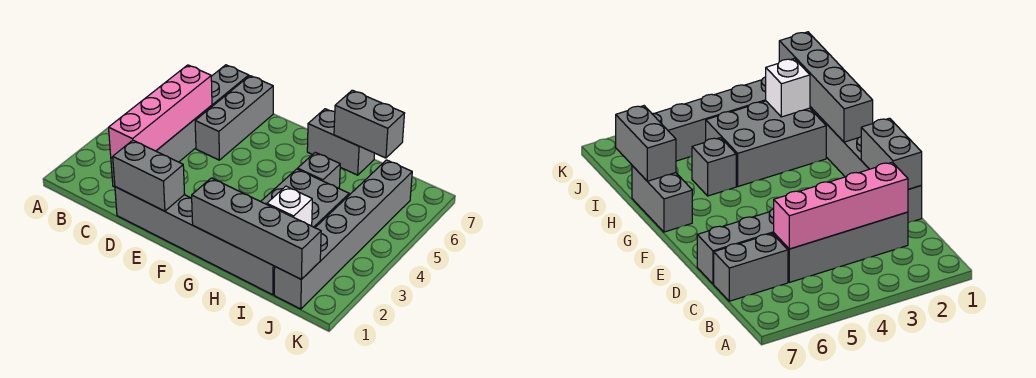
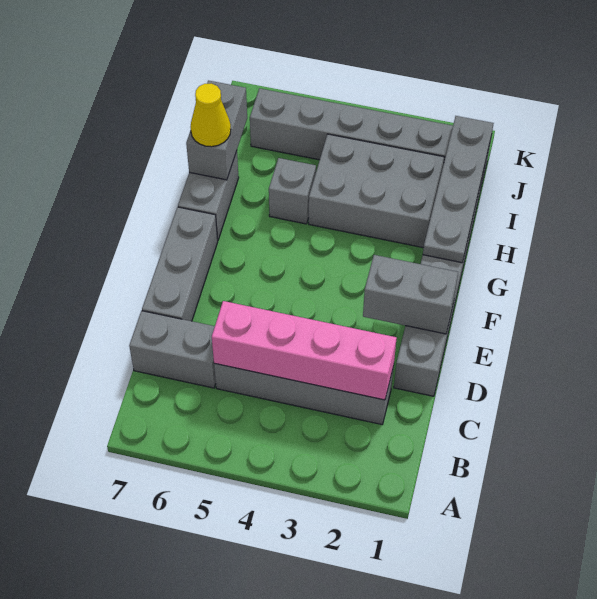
grey brick D1:E1 level 2 -> grey brick E1:E2 level 2
grey brick D5:D7 level 1 -> grey brick D7:F7 level 1
grey brick G1:J1 level 2 -> grey plate G1:J1 level 2
none -> yellow cone H7 level 3
white brick I2 level 2 -> none

